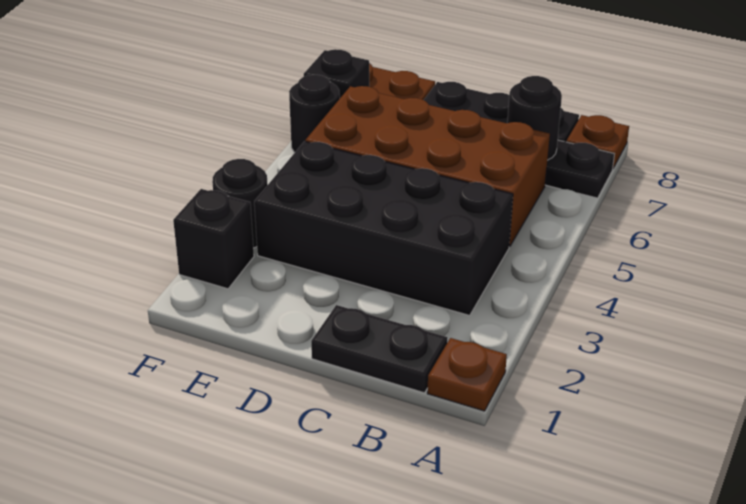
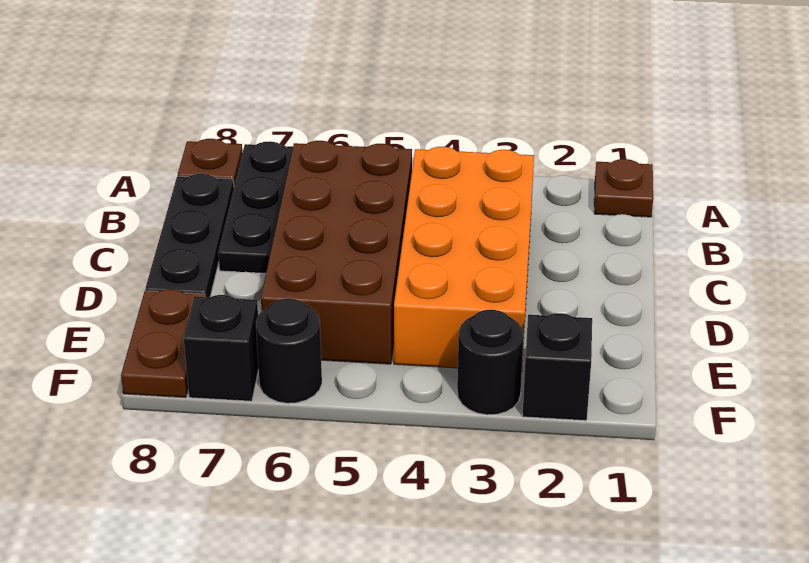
black plate B1:C1 level 1 -> none
black brick B3:E4 level 1 -> orange brick B3:E4 level 1
black round brick B7 level 2 -> none

